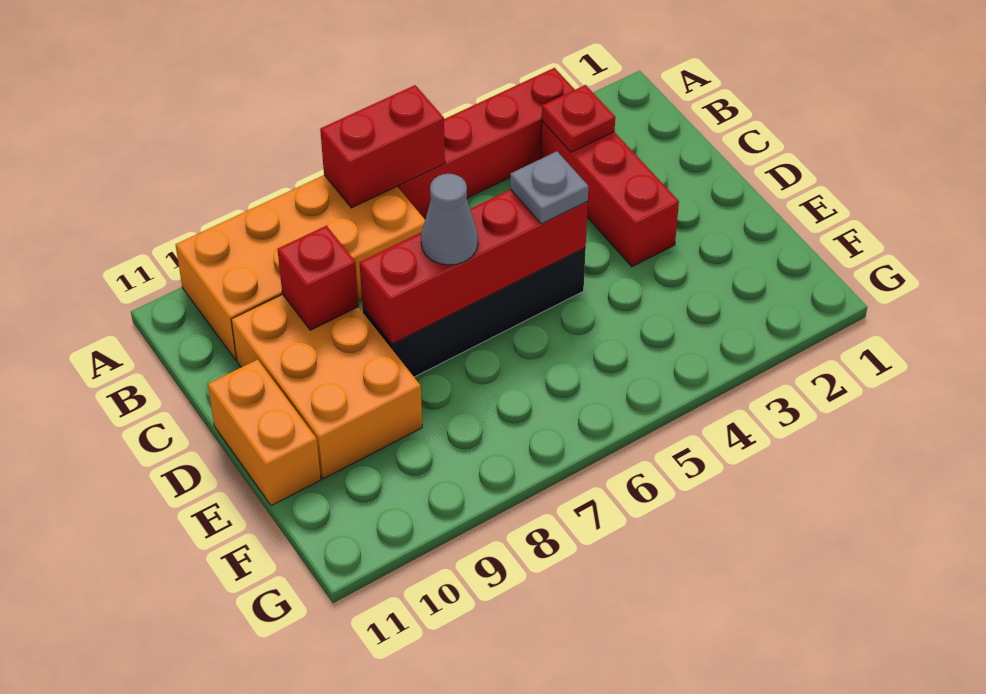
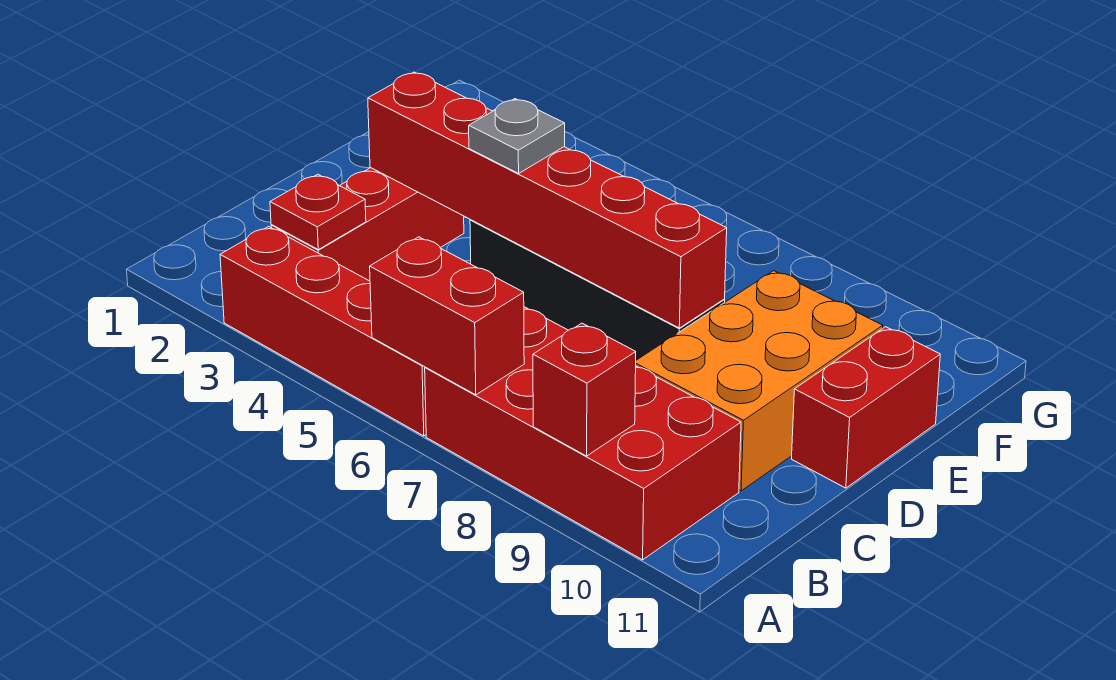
orange brick A7:B10 level 1 -> red brick A7:B10 level 1
red brick C9 level 2 -> red brick A9 level 2
red brick D5:D8 level 2 -> red brick D3:D8 level 2
grey cone D7 level 3 -> none
orange brick D11:E11 level 1 -> red brick D11:E11 level 1

